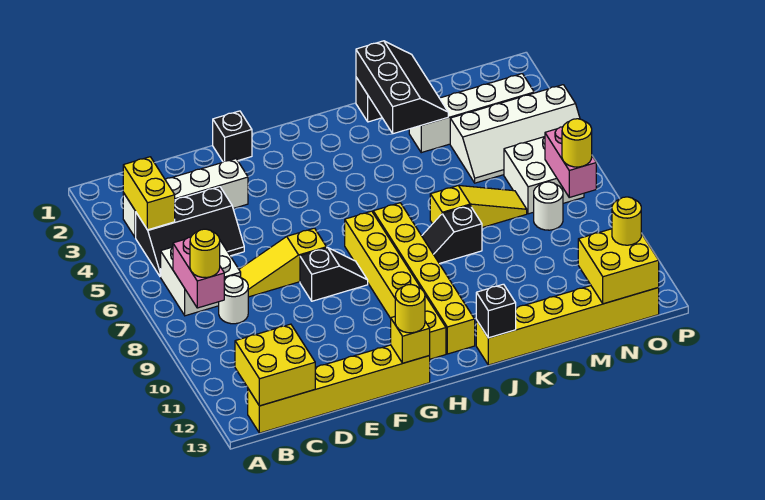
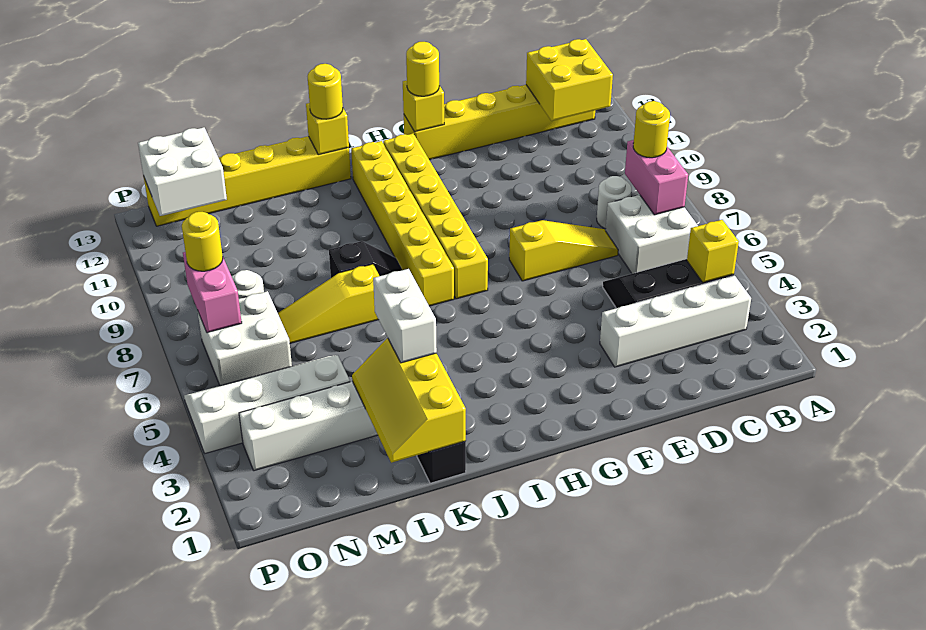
yellow brick B3:B4 level 2 -> yellow brick B4 level 2
black brick F1 level 1 -> none
black slope F8:G8 level 1 top F -> none
black brick J13 level 2 -> yellow brick J13 level 2
black slope K1:L3 level 2 top K -> yellow slope K1:L3 level 2 top K
none -> white brick K3:K4 level 3
yellow brick N12:O13 level 2 -> white brick N12:O13 level 2
yellow round brick O12 level 3 -> yellow round brick J13 level 3

